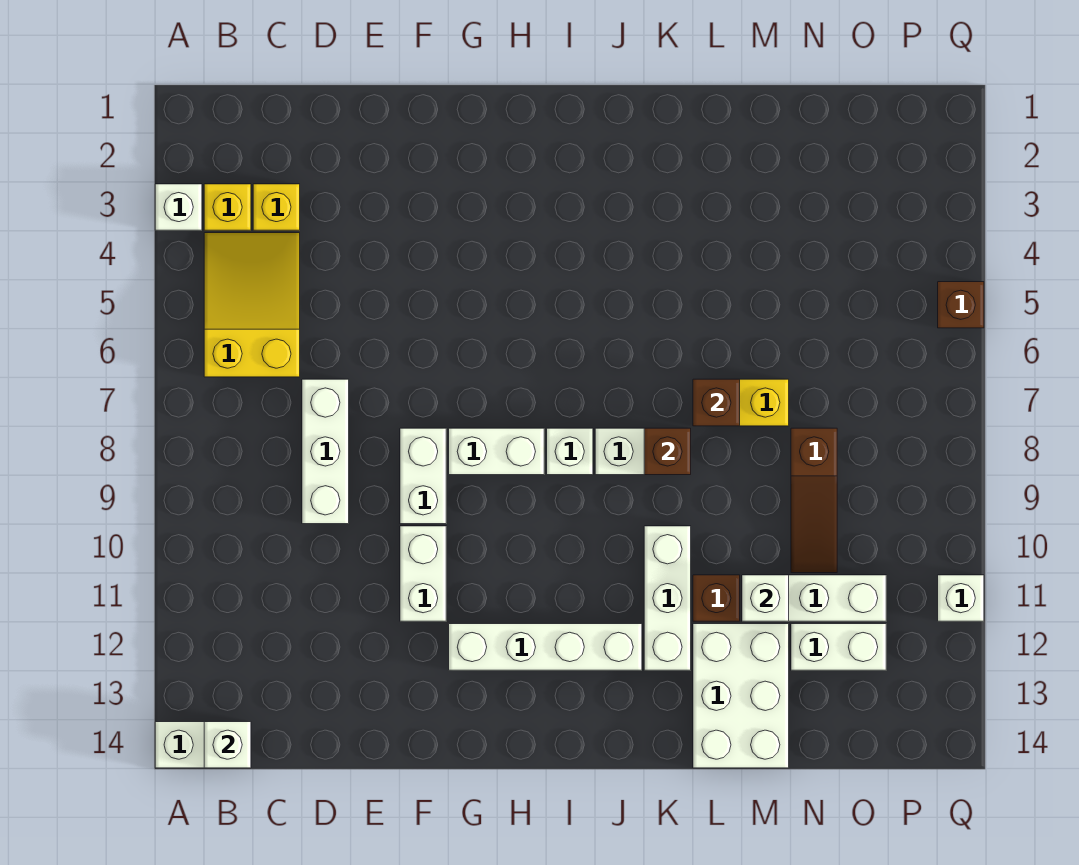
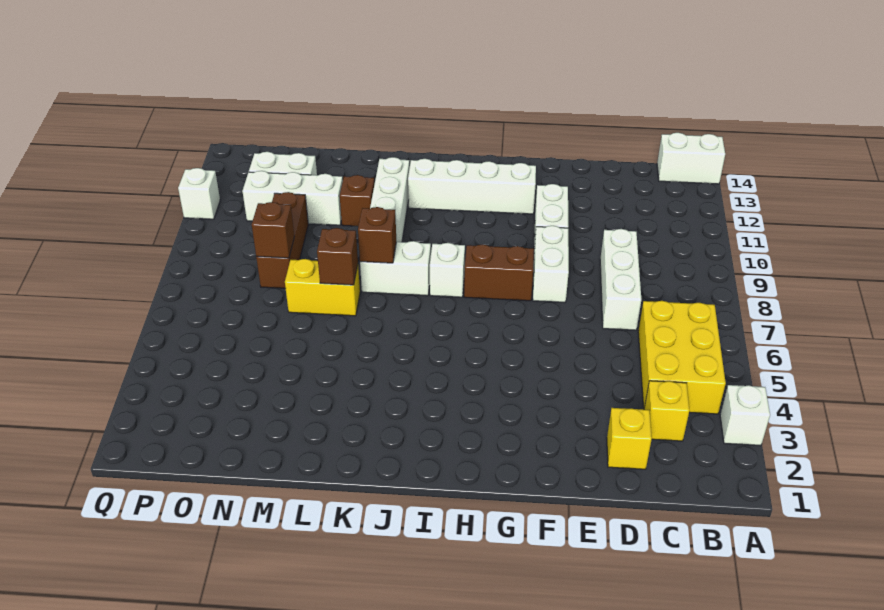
yellow brick B3 level 1 -> yellow brick D2 level 1
yellow slope B4:C6 level 1 top 6 -> yellow brick B4:C6 level 1
white brick B14 level 2 -> none
white brick G8:H8 level 1 -> brown brick G8:H8 level 1
white brick L12:M14 level 1 -> none
white brick M11 level 2 -> none
brown slope N8:N10 level 1 top 8 -> brown brick N8:N10 level 1
brown brick Q5 level 1 -> brown brick N8 level 2

